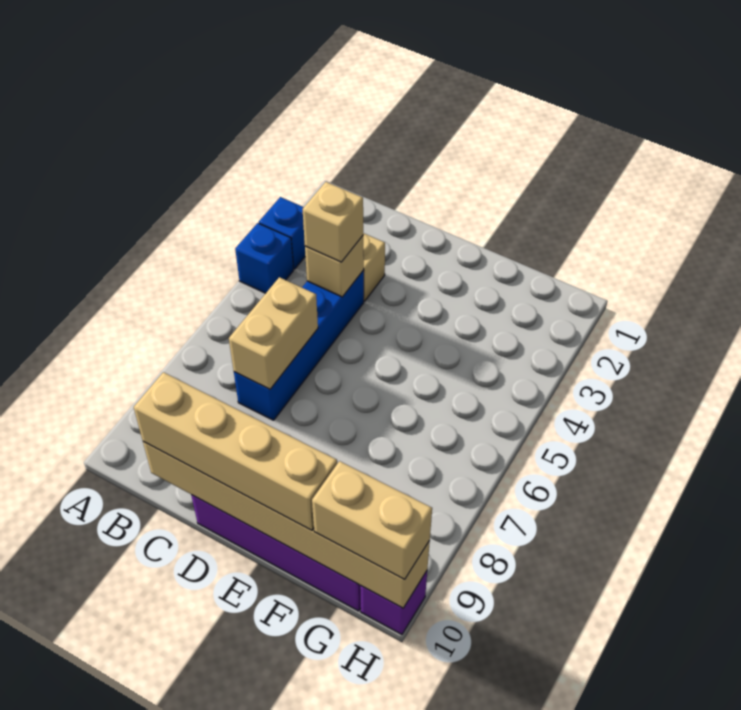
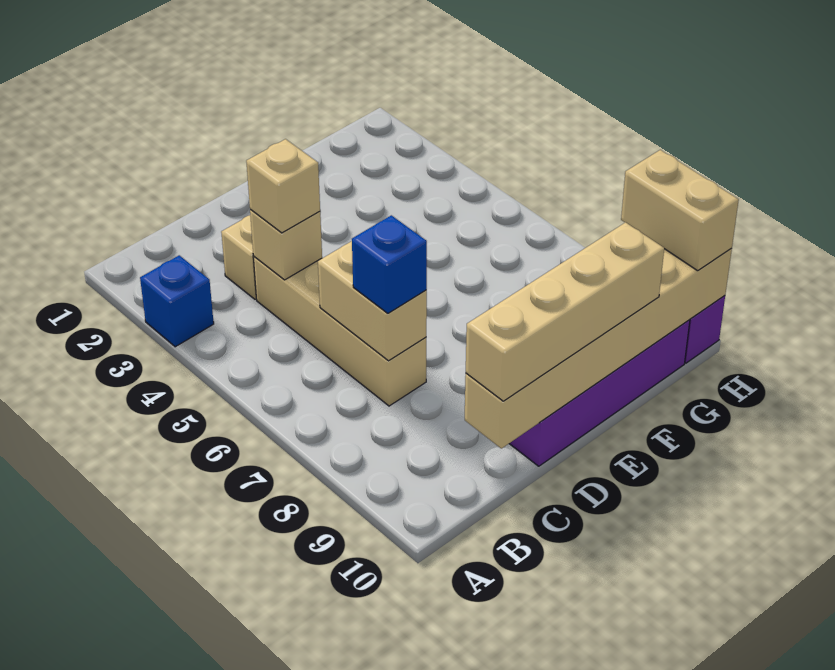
blue brick A4 level 1 -> blue brick C7 level 3
blue brick C4:C7 level 1 -> tan brick C4:C7 level 1
tan brick G10:H10 level 3 -> tan brick H9:H10 level 3

